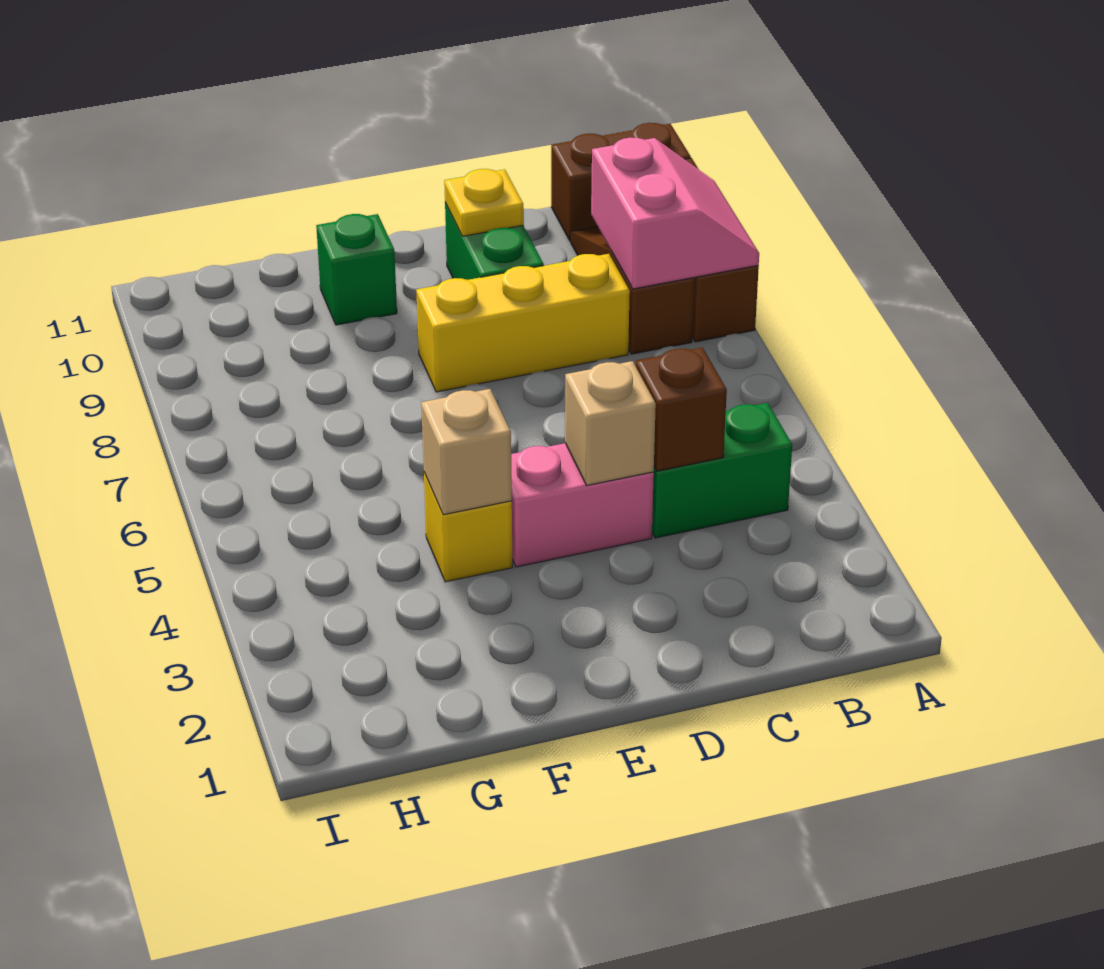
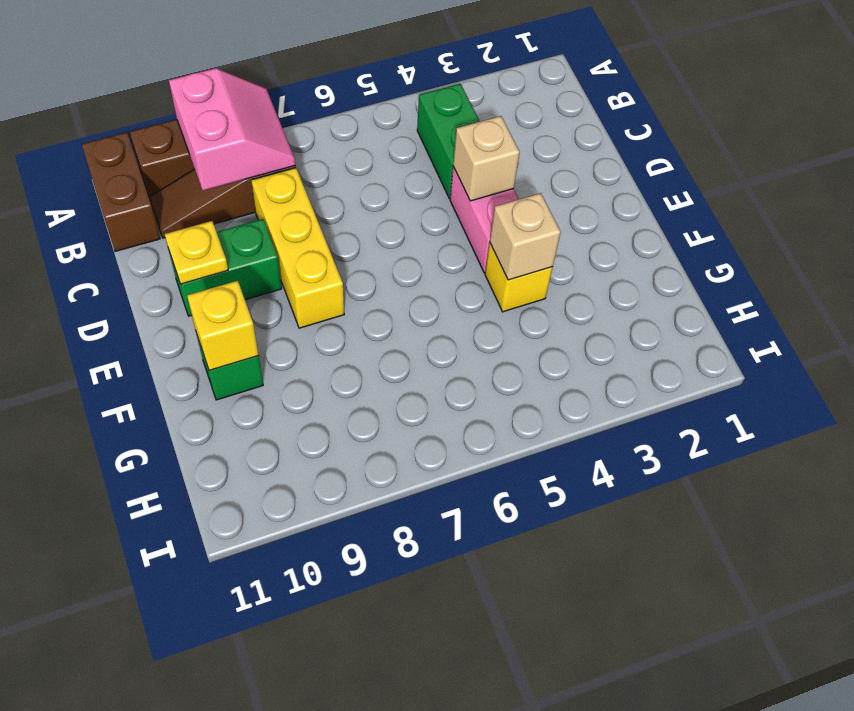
pink slope A8:B9 level 2 top B -> pink slope A8:B9 level 2 top 9
brown brick C4 level 2 -> none
none -> yellow brick F10 level 2

